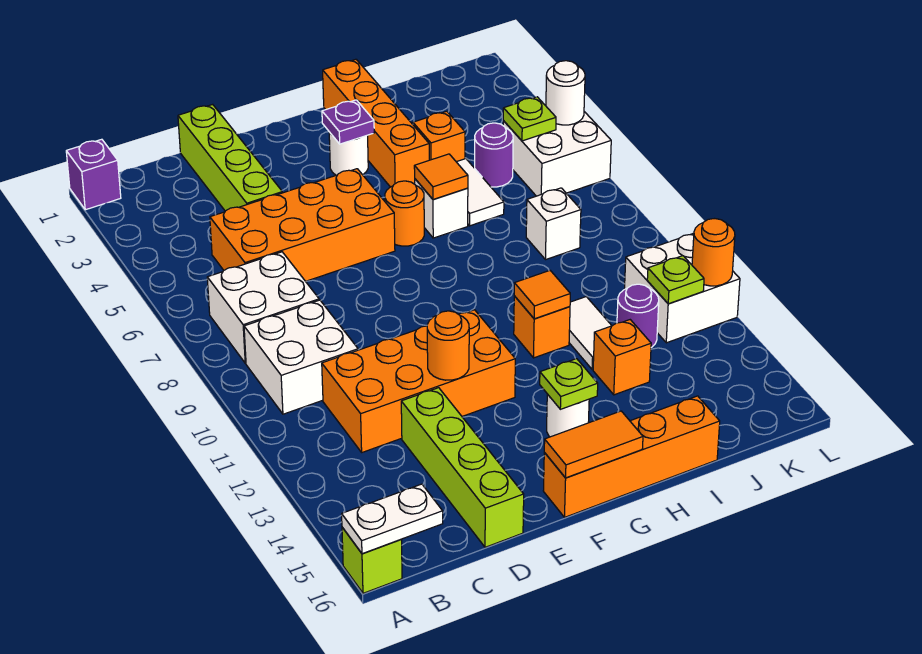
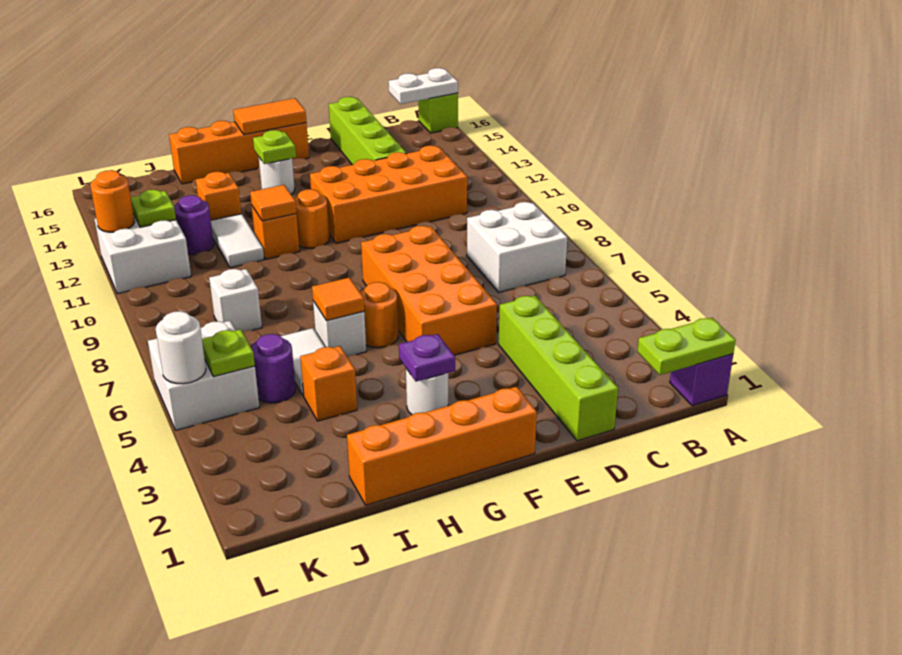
none -> lime plate A1:B1 level 2
white brick B9:C10 level 1 -> none
orange brick C5:F6 level 1 -> orange brick E5:F8 level 1
orange round brick E12 level 2 -> orange round brick G11 level 1
orange brick H1:H4 level 1 -> orange brick F1:I1 level 1

